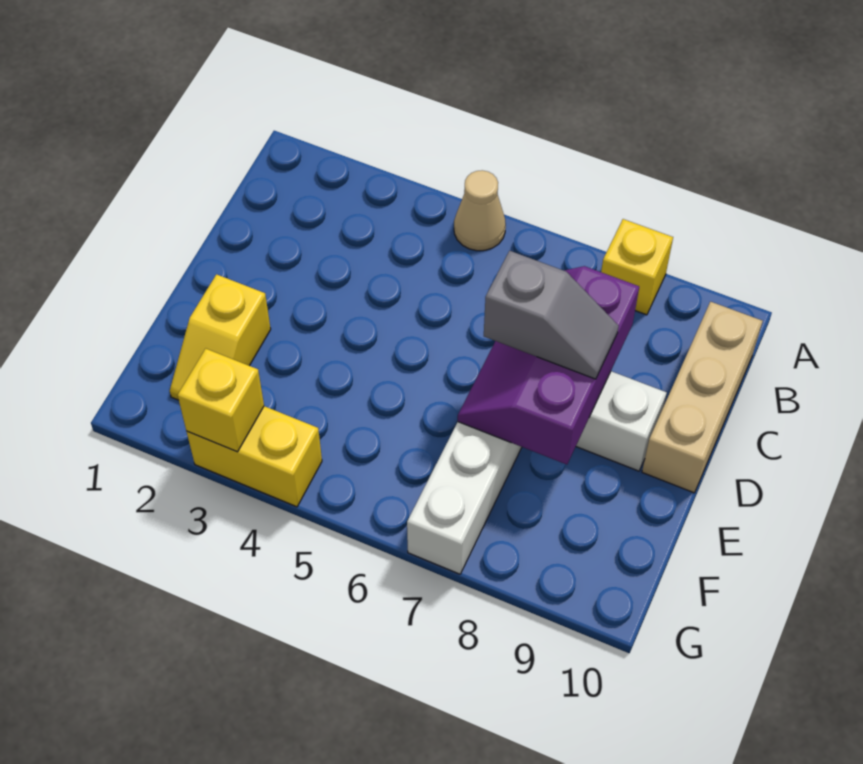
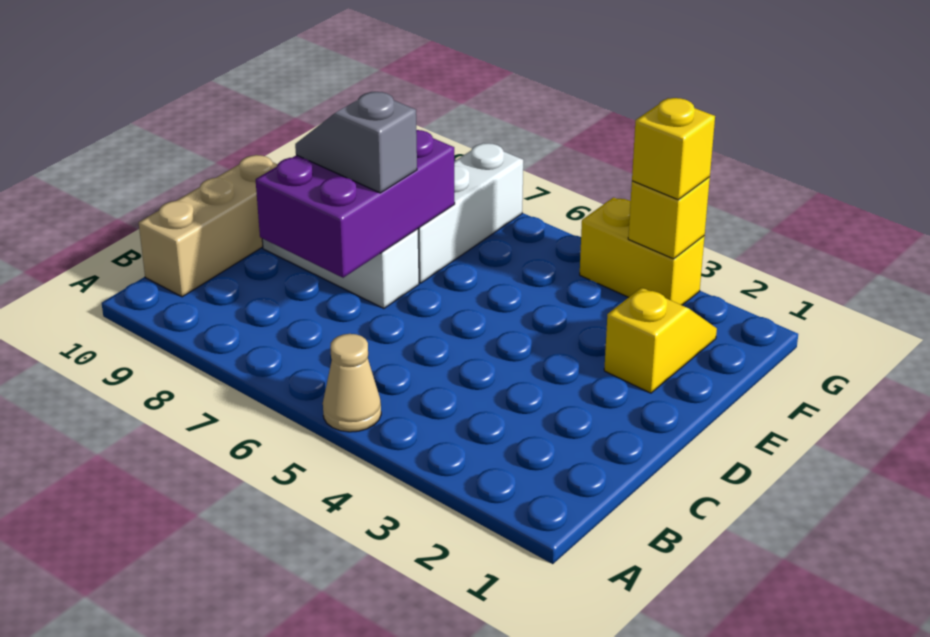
yellow brick A8 level 1 -> yellow brick G3 level 3
purple slope C7:E8 level 2 top 8 -> purple brick C7:E8 level 2

